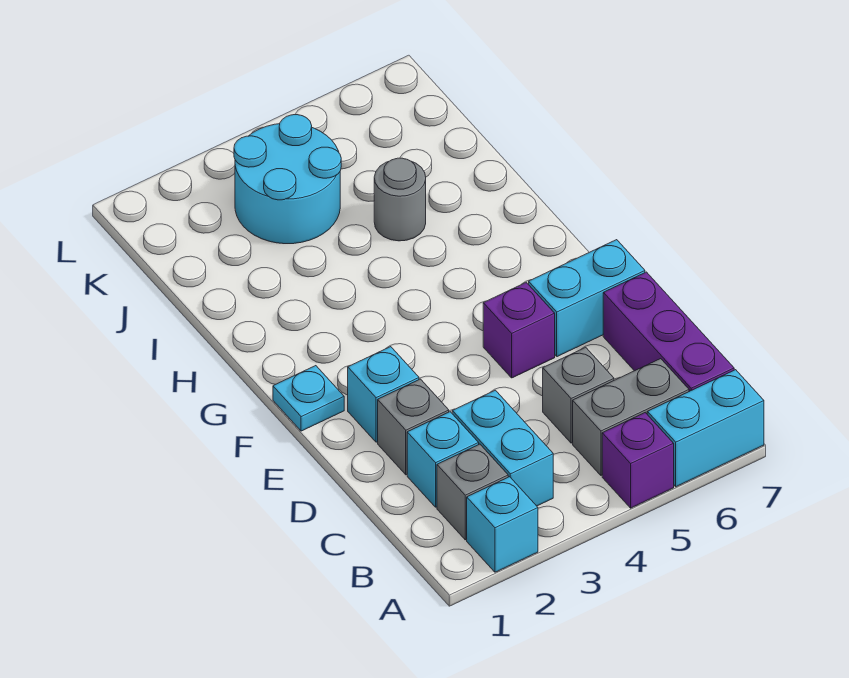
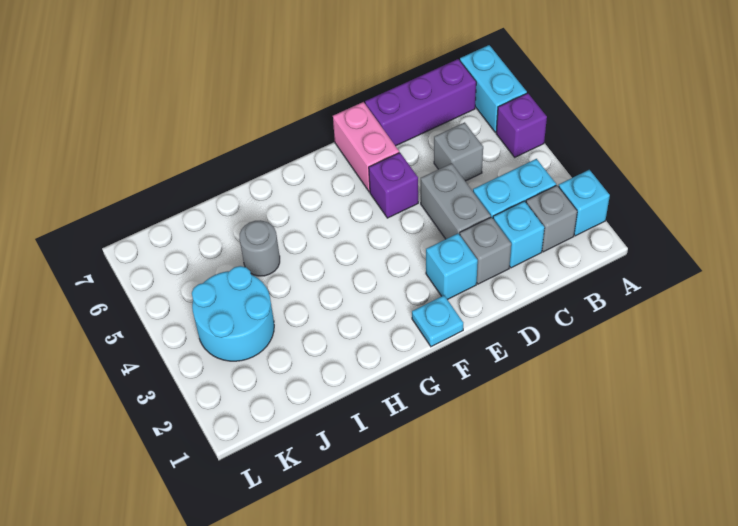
grey brick B5:B6 level 1 -> grey brick D3:D4 level 1
cyan brick E6:E7 level 1 -> pink brick E6:E7 level 1

